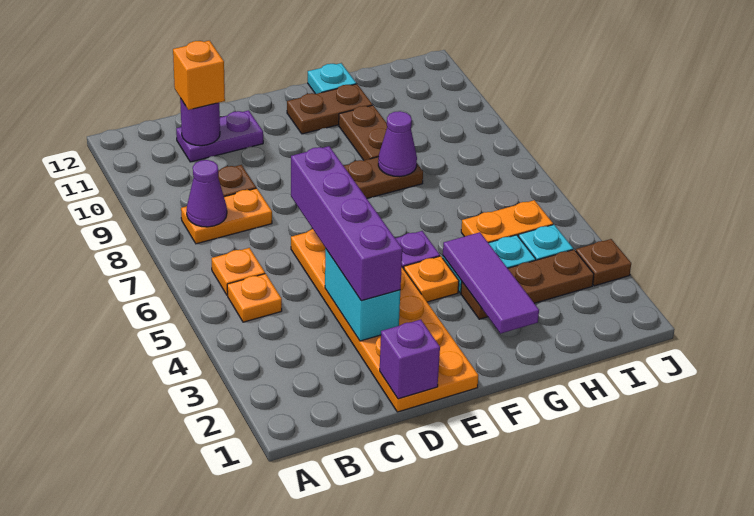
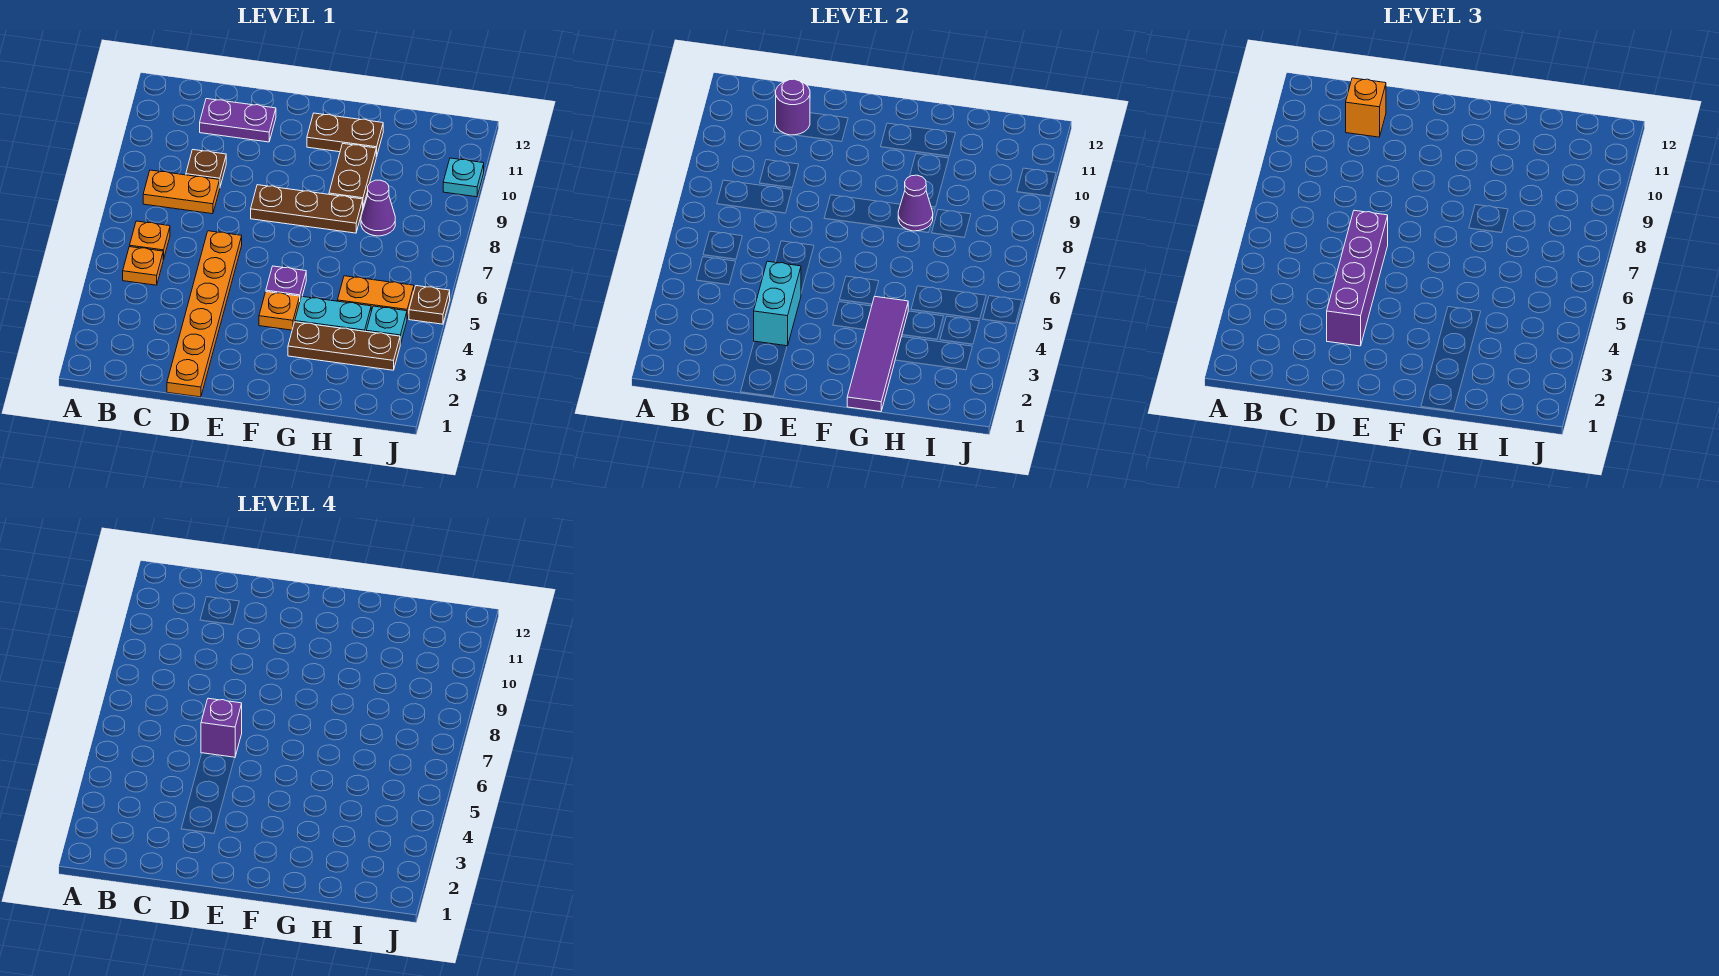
purple cone B8 level 2 -> purple cone H8 level 1
orange plate D1:E6 level 1 -> orange plate D1:D6 level 1
purple brick D1 level 2 -> purple brick D6 level 4
purple tile G2:G4 level 2 -> purple tile G1:G4 level 2
cyan plate G12 level 1 -> cyan plate J10 level 1
brown plate J3 level 1 -> brown plate J5 level 1

